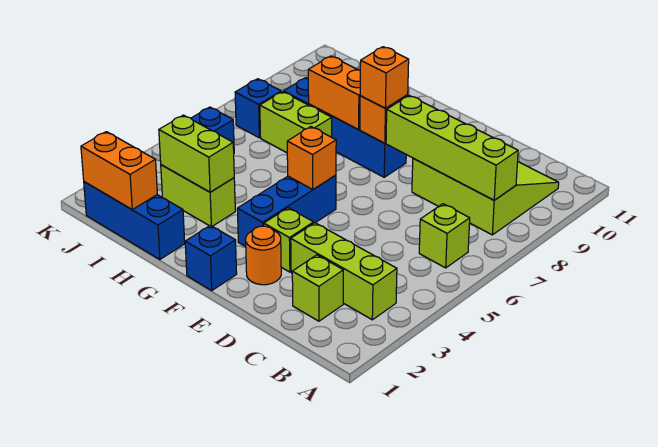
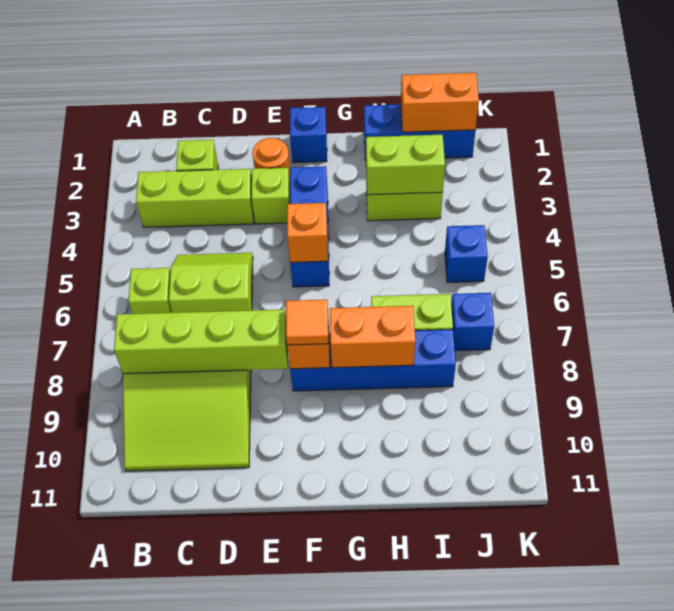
none -> lime slope C5:D6 level 1 top 6
orange brick F8 level 3 -> orange tile F8 level 3

